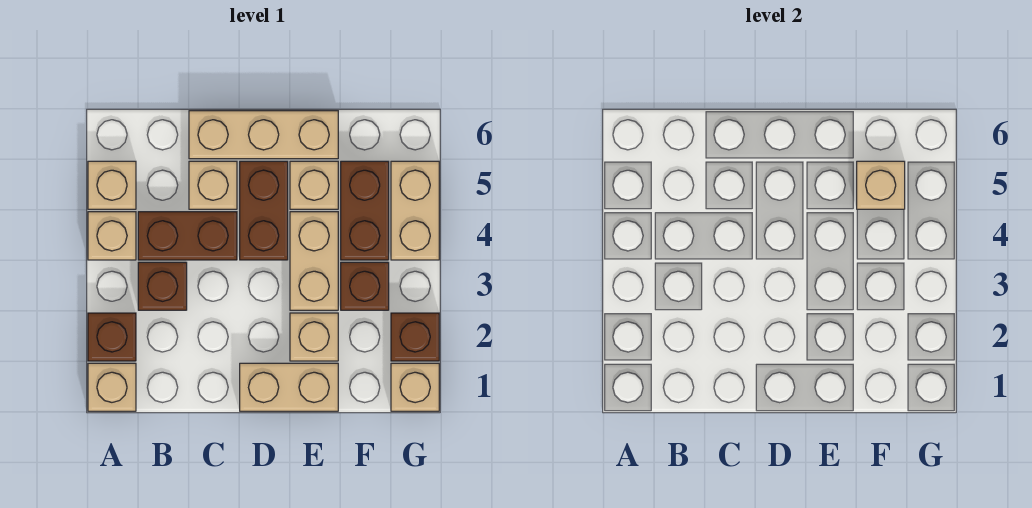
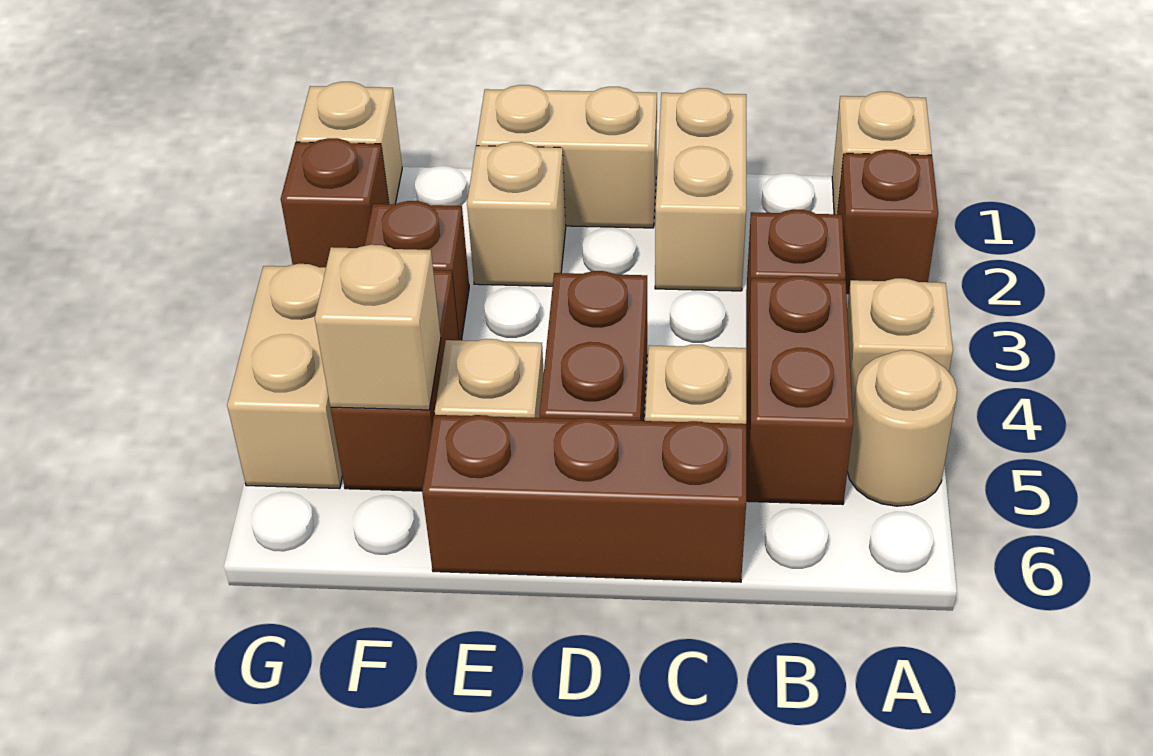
tan brick A5 level 1 -> tan round brick A5 level 1
brown brick B4:C4 level 1 -> brown brick B4:B5 level 1
tan brick C6:E6 level 1 -> brown brick C6:E6 level 1
tan brick E3:E4 level 1 -> tan brick C1:C2 level 1

